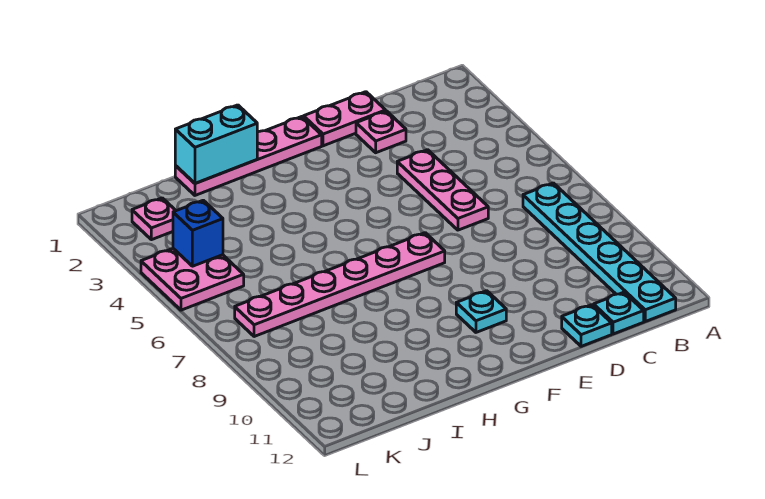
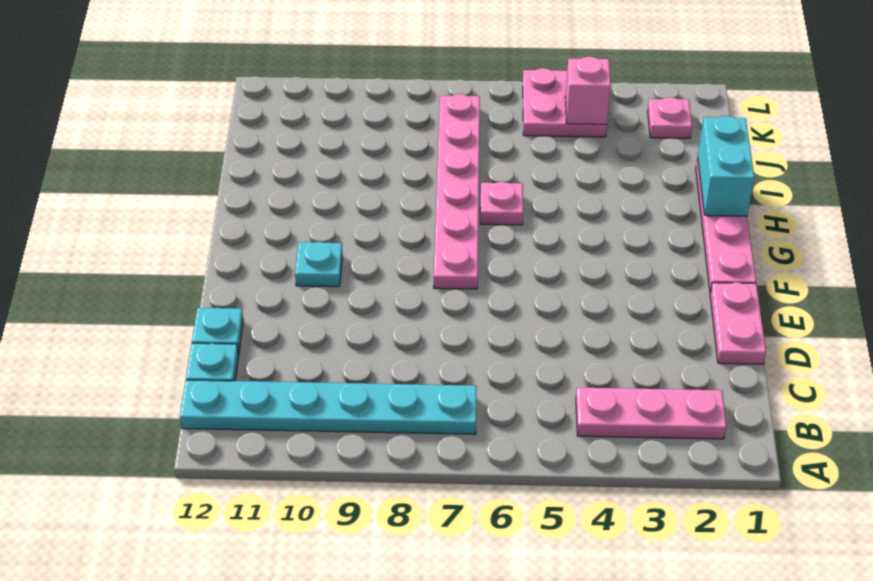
pink plate D2 level 1 -> pink plate H6 level 1
pink plate D4:D6 level 1 -> pink plate B2:B4 level 1
blue brick K4 level 2 -> pink brick K4 level 2

